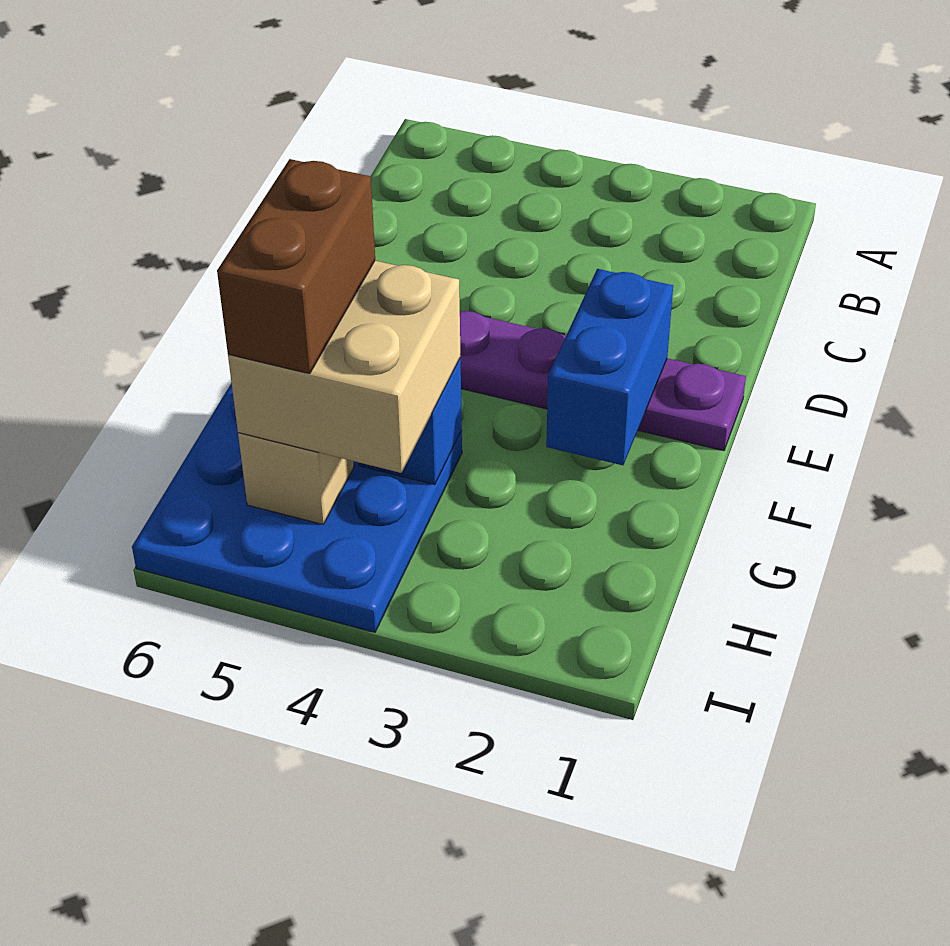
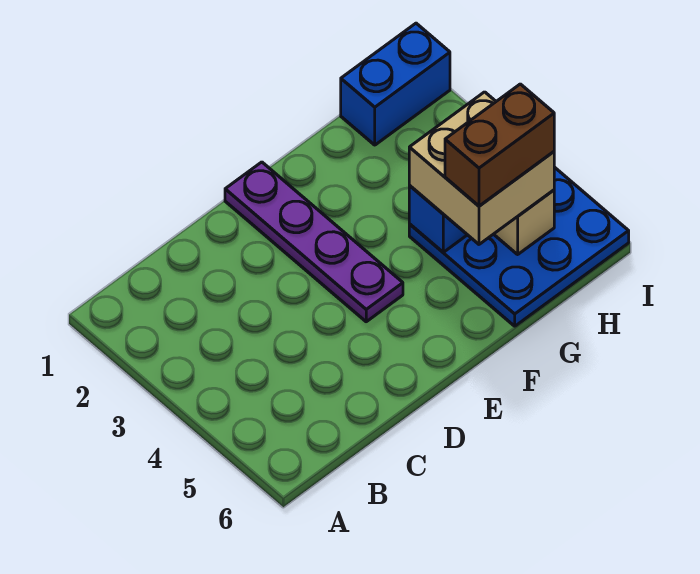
blue brick E2:F2 level 2 -> blue brick H1:I1 level 1

